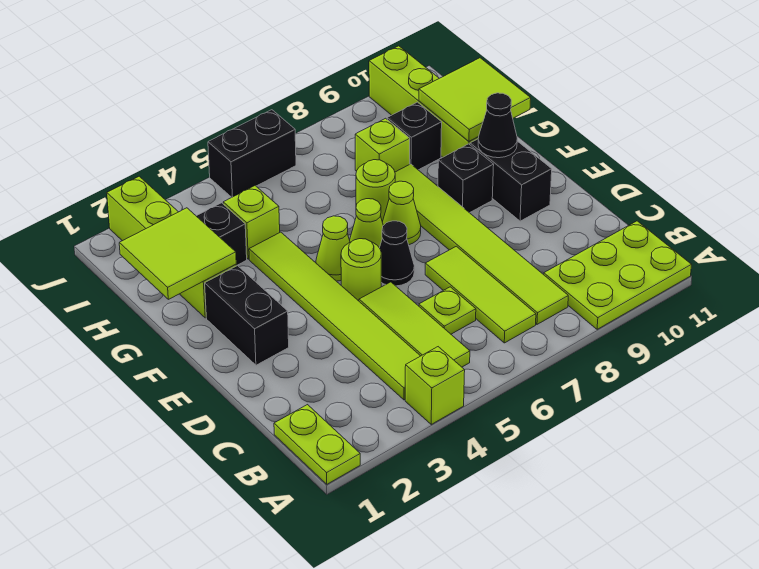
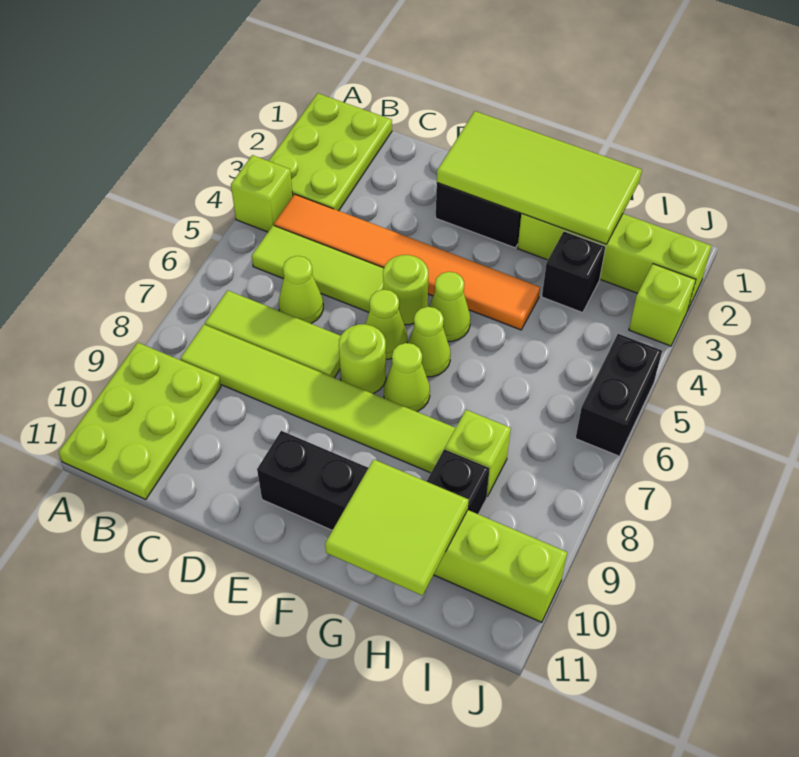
lime plate A1:B1 level 1 -> lime plate A1:B3 level 1
lime tile B4:G4 level 1 -> orange tile B4:G4 level 1
lime plate C6 level 1 -> lime cone C6 level 1
black cone E6 level 1 -> lime cone E6 level 1
black brick F9 level 1 -> none
black cone F10 level 2 -> none
lime tile G1:H2 level 2 -> lime tile E1:H2 level 2
lime round brick G7 level 1 -> lime round brick E7 level 1
lime brick H4 level 1 -> lime brick J3 level 1

